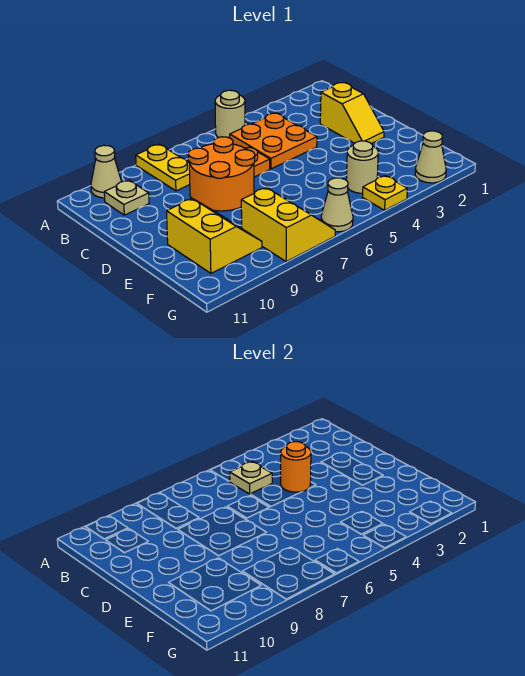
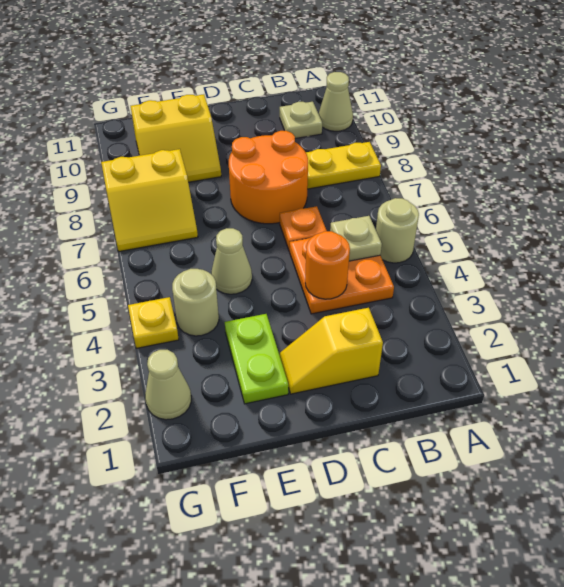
none -> lime plate E2:E3 level 1
tan cone G6 level 1 -> tan cone E5 level 1

